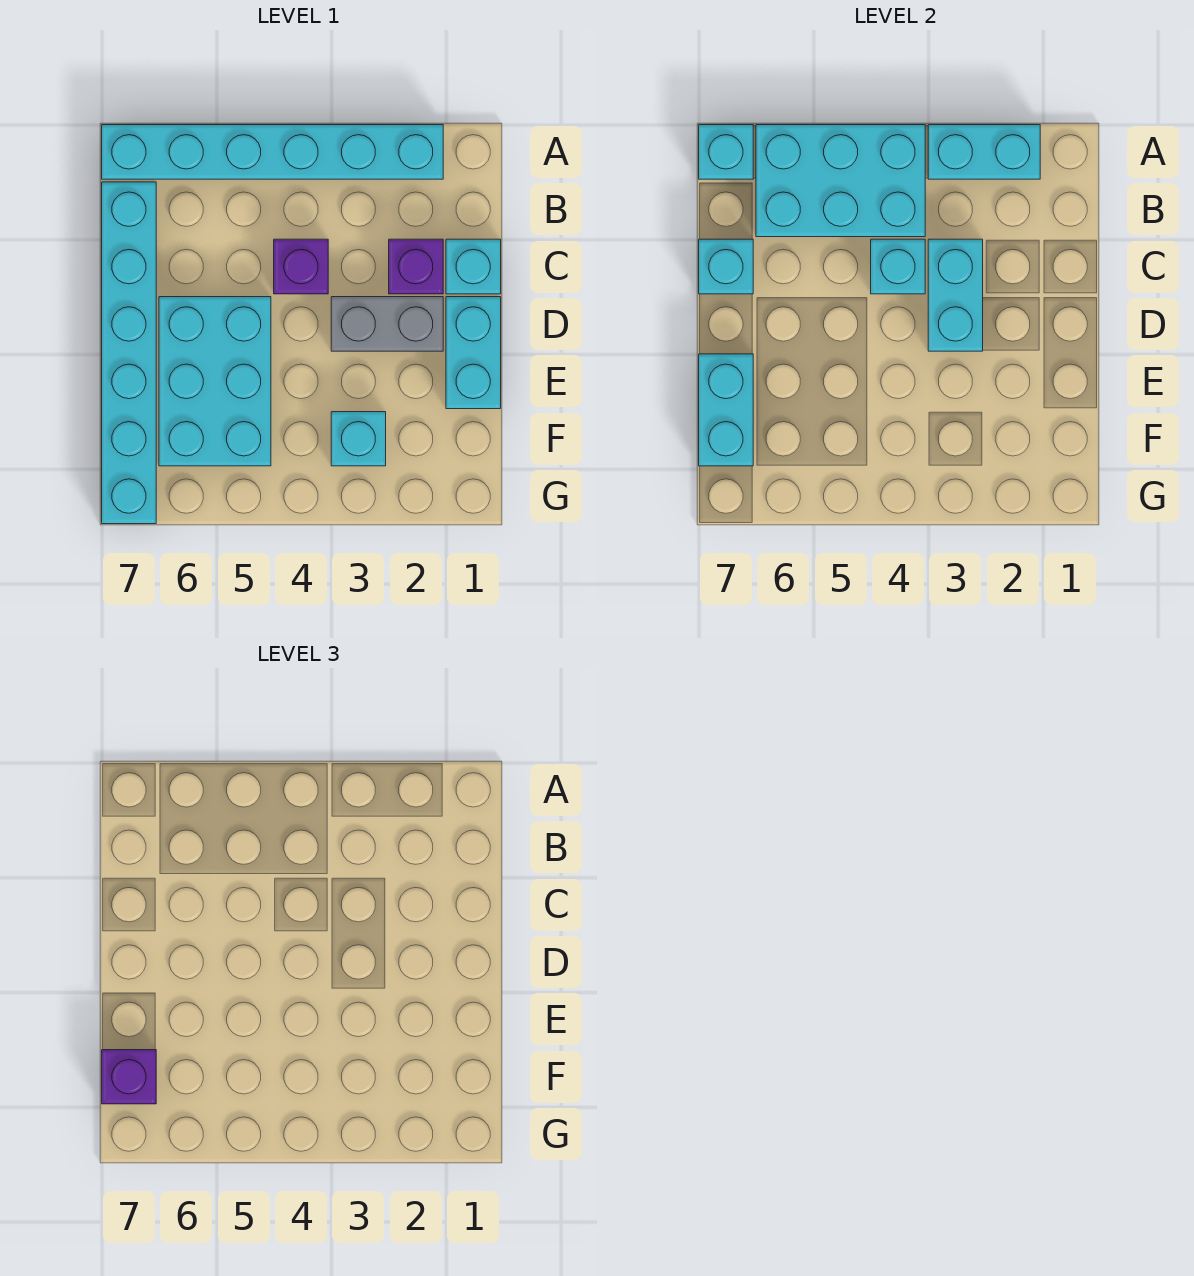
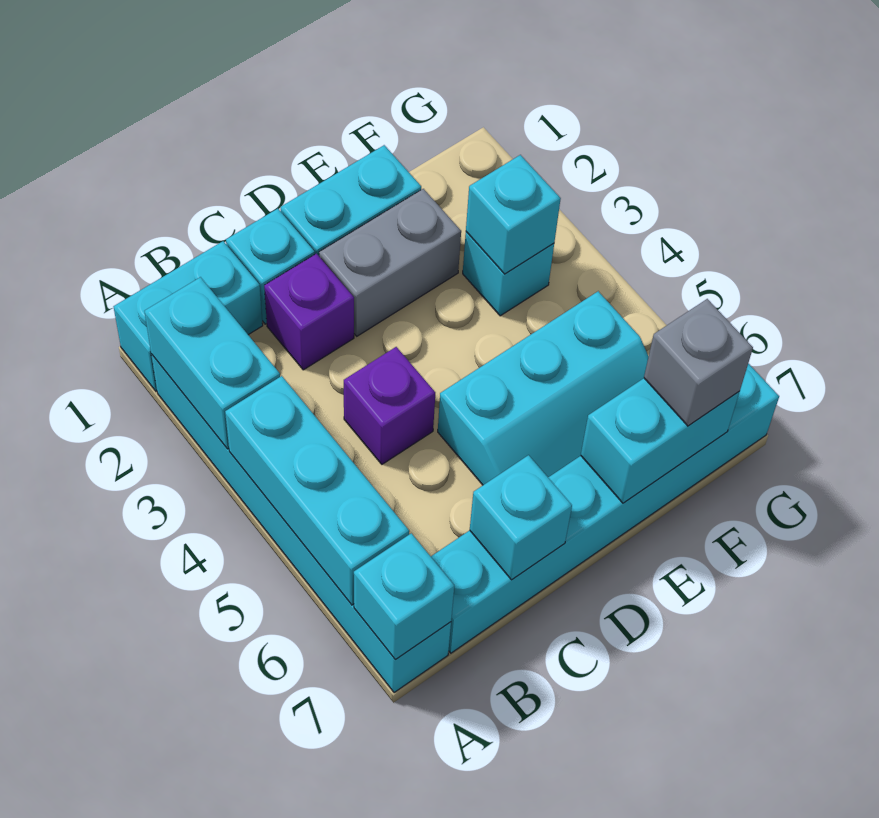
cyan brick A4:B6 level 2 -> cyan brick A4:A6 level 2
cyan brick C3:D3 level 2 -> cyan brick A1:B1 level 1
cyan brick C4 level 2 -> cyan brick F3 level 2
grey brick D2:D3 level 1 -> grey brick D2:E2 level 1
cyan brick D5:F6 level 1 -> cyan slope D5:F6 level 1 top 5
purple brick F7 level 3 -> grey brick F7 level 3

